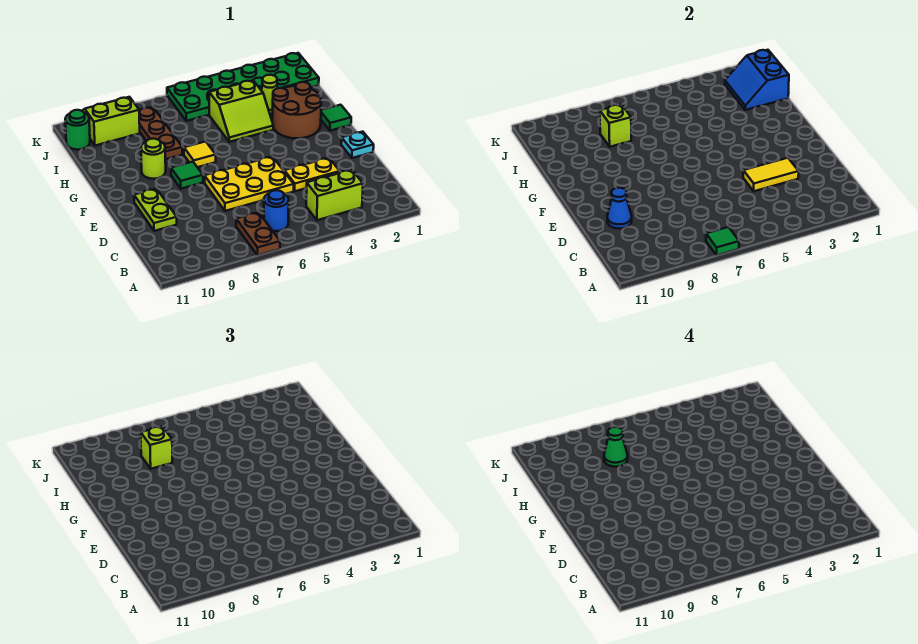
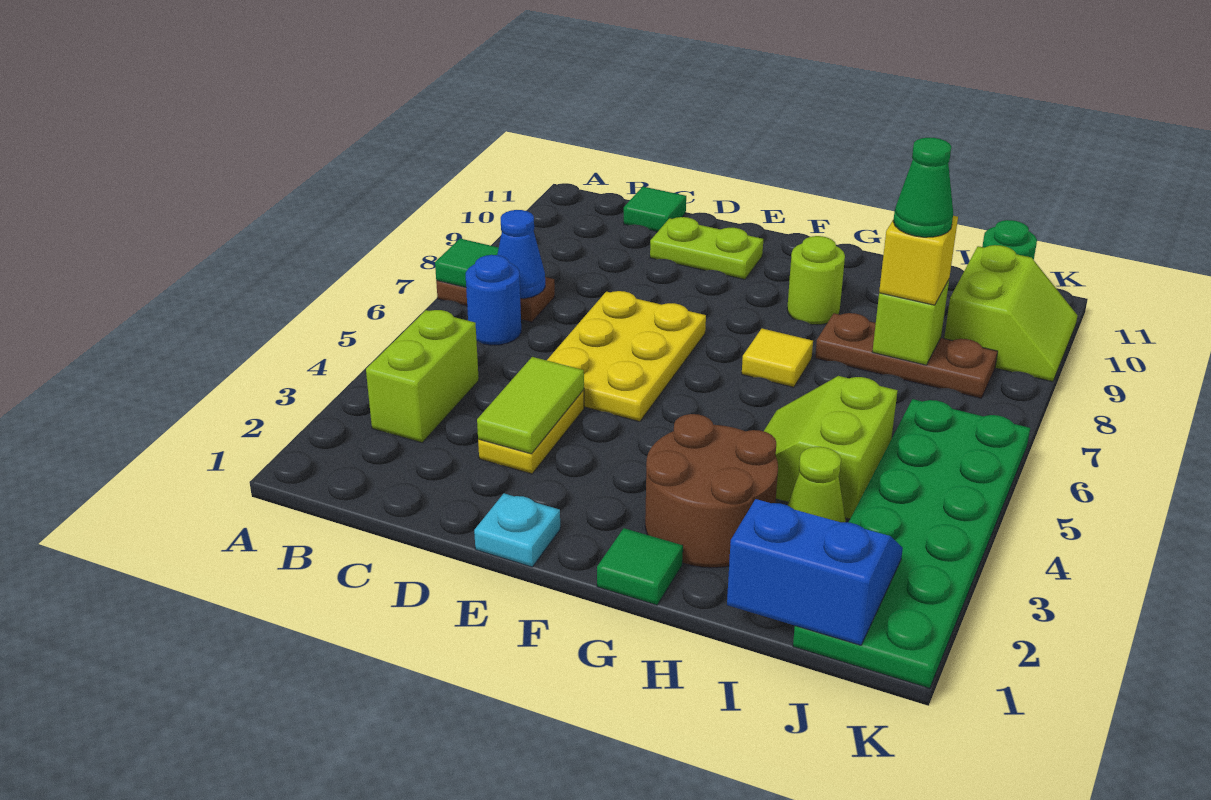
yellow tile D3:D4 level 2 -> lime tile D3:D4 level 2
blue cone D10 level 2 -> blue cone B7 level 2
green tile F8 level 1 -> green tile C11 level 1
lime brick I8 level 3 -> yellow brick I8 level 3

